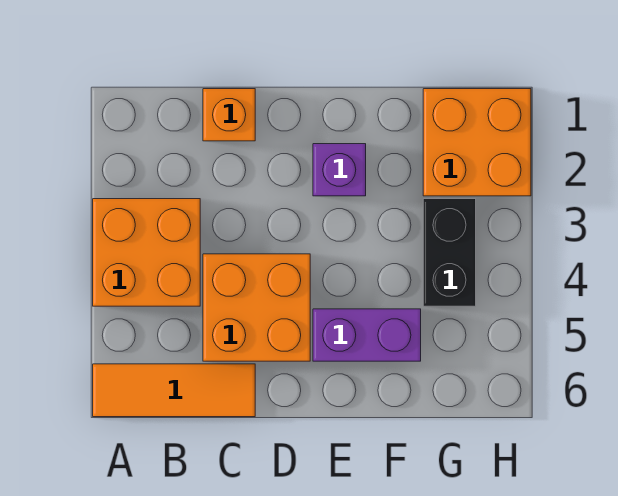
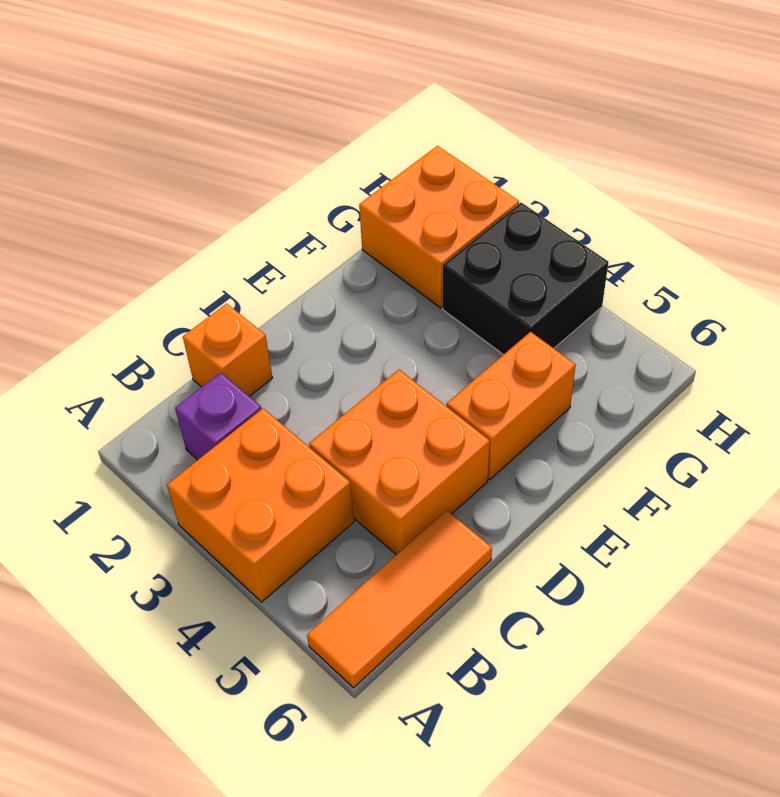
purple brick E2 level 1 -> purple brick B2 level 1
purple brick E5:F5 level 1 -> orange brick E5:F5 level 1
black brick G3:G4 level 1 -> black brick G3:H4 level 1

